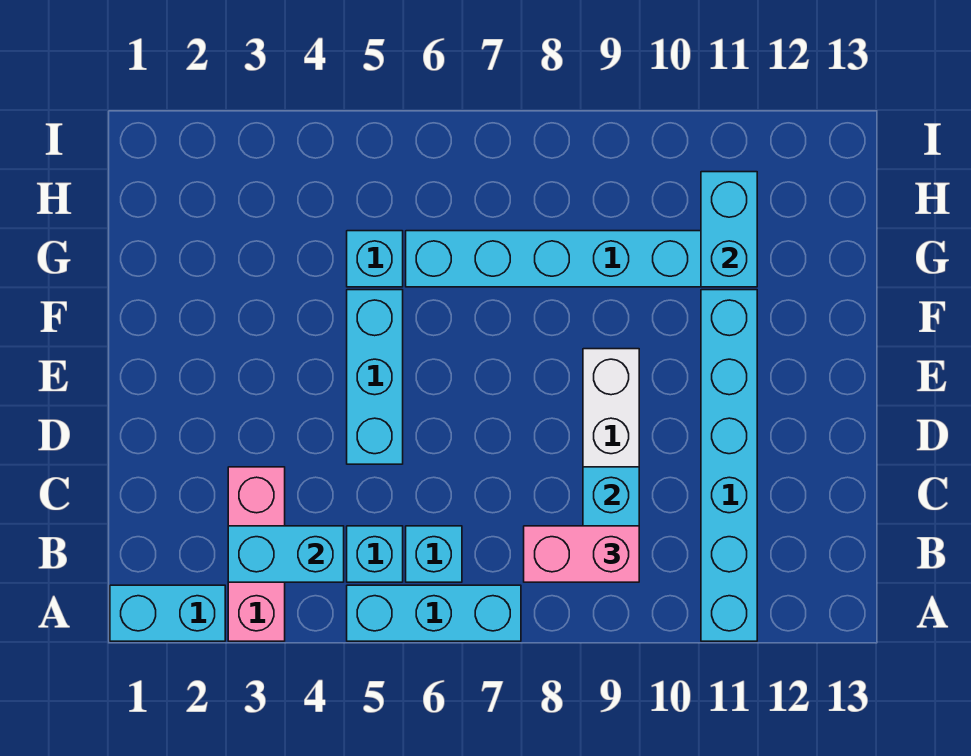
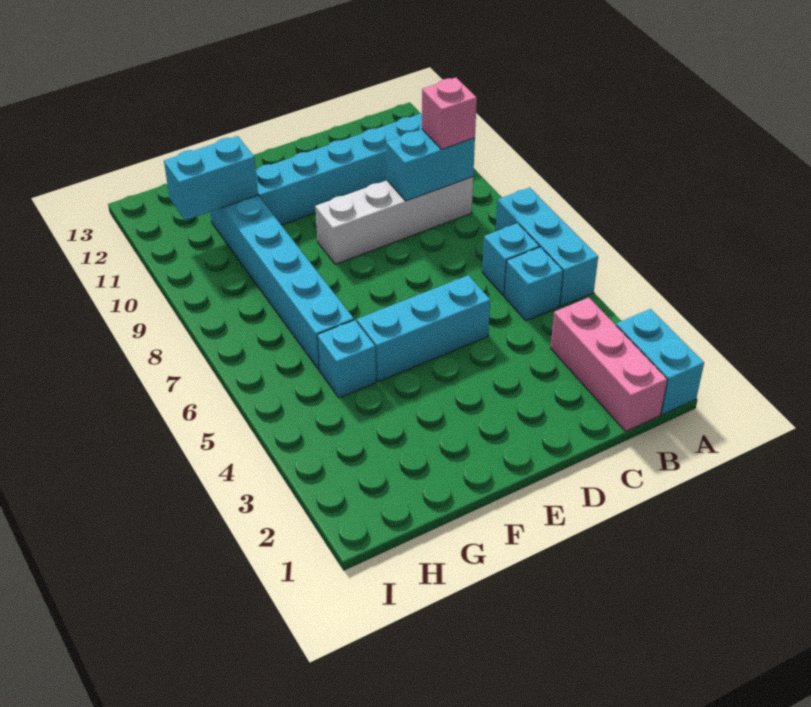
pink brick A3:C3 level 1 -> pink brick B1:B3 level 1
cyan brick B3:B4 level 2 -> none
pink brick B8:B9 level 3 -> pink brick B9 level 3

